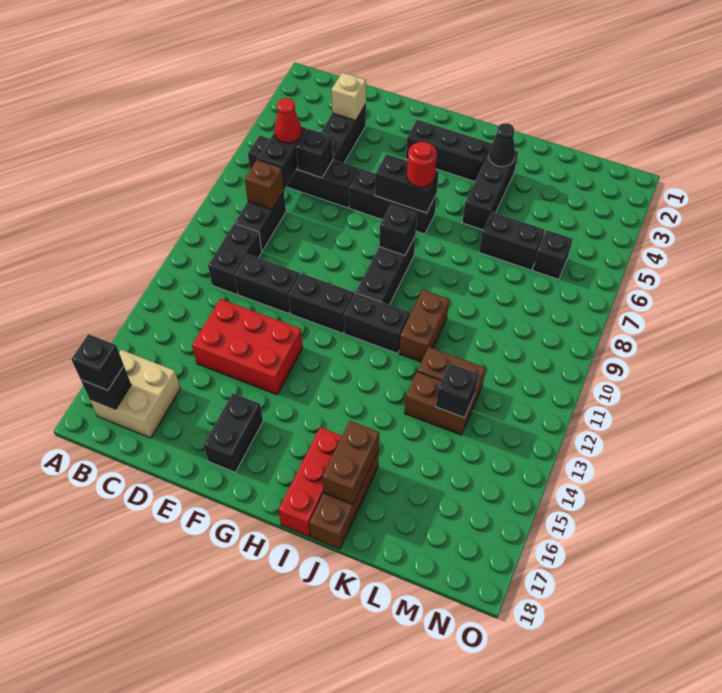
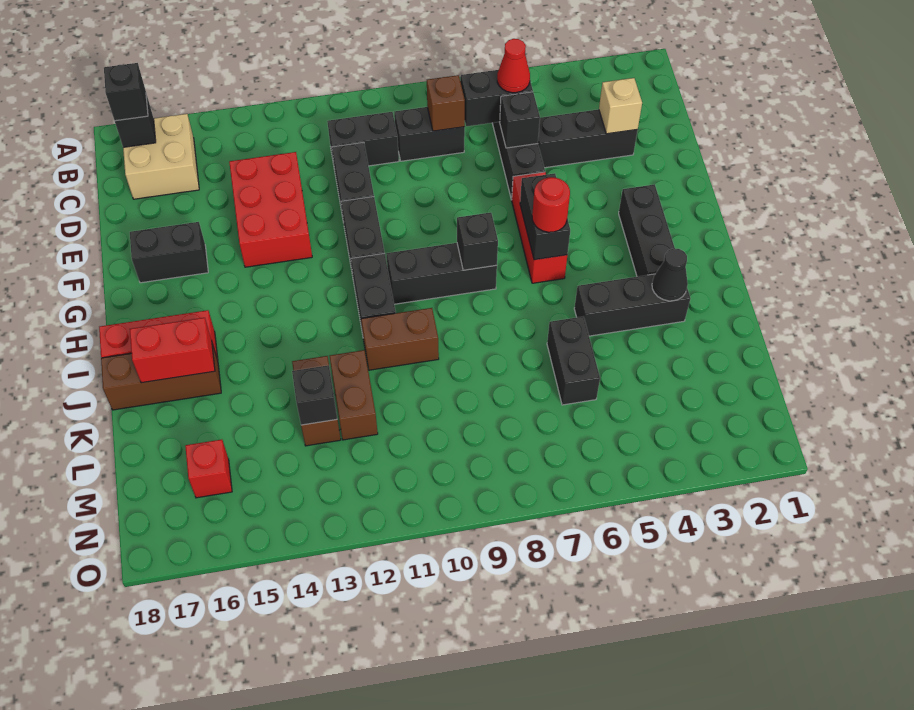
black brick F6:H6 level 1 -> red brick F6:H6 level 1
brown brick J16:J17 level 2 -> red brick J16:J17 level 2
black brick M6 level 1 -> none
none -> red brick M16 level 1

